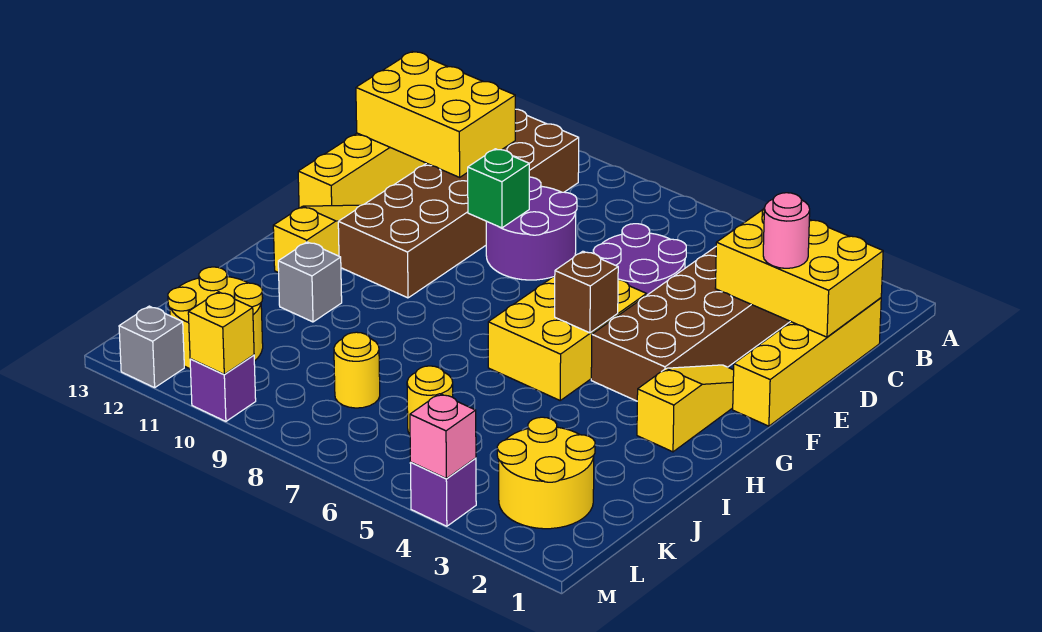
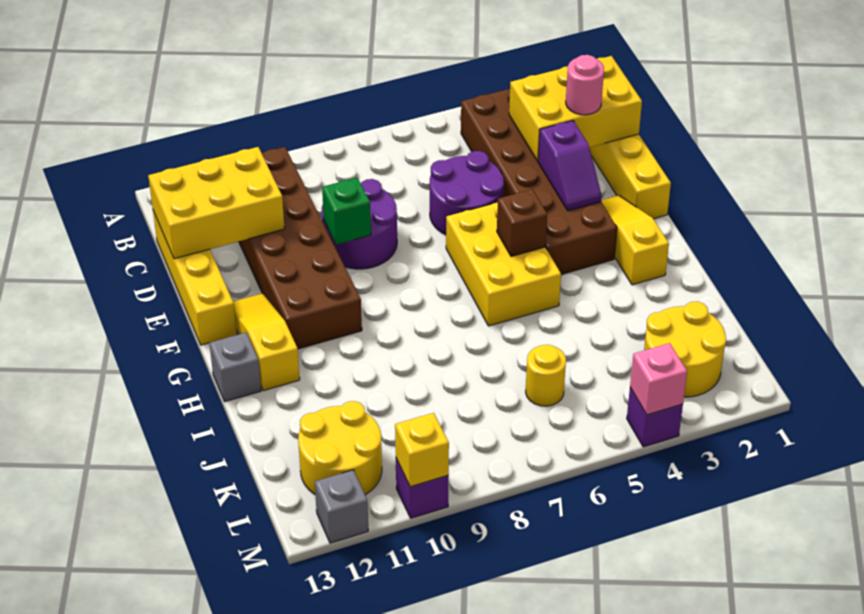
none -> purple slope E3:F3 level 2 top E
grey brick I11 level 1 -> grey brick H13 level 1
yellow round brick K8 level 1 -> none

